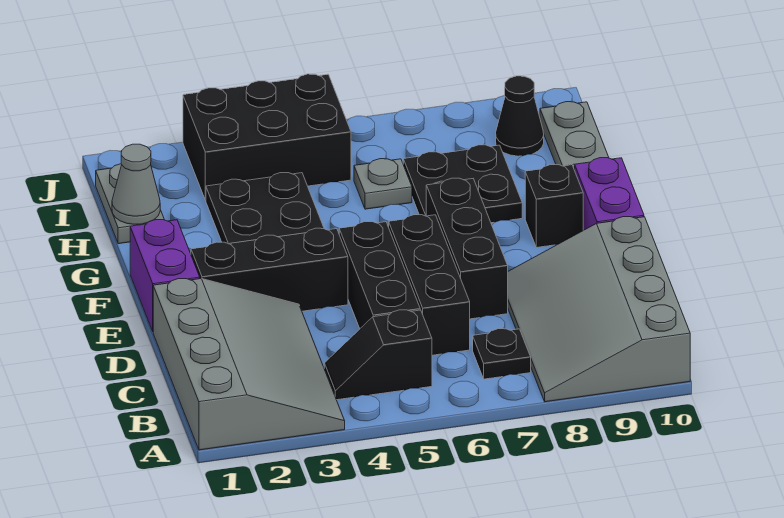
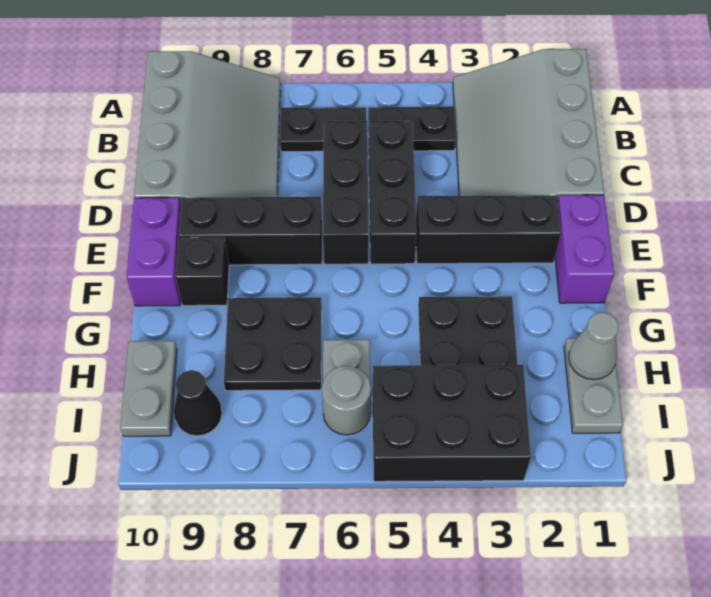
black slope B4:B5 level 1 top 5 -> black plate B4:B5 level 1
black plate B7 level 1 -> black plate B6:B7 level 1
black brick D7:F7 level 1 -> black brick E7:E9 level 1
none -> grey round brick I6 level 1

